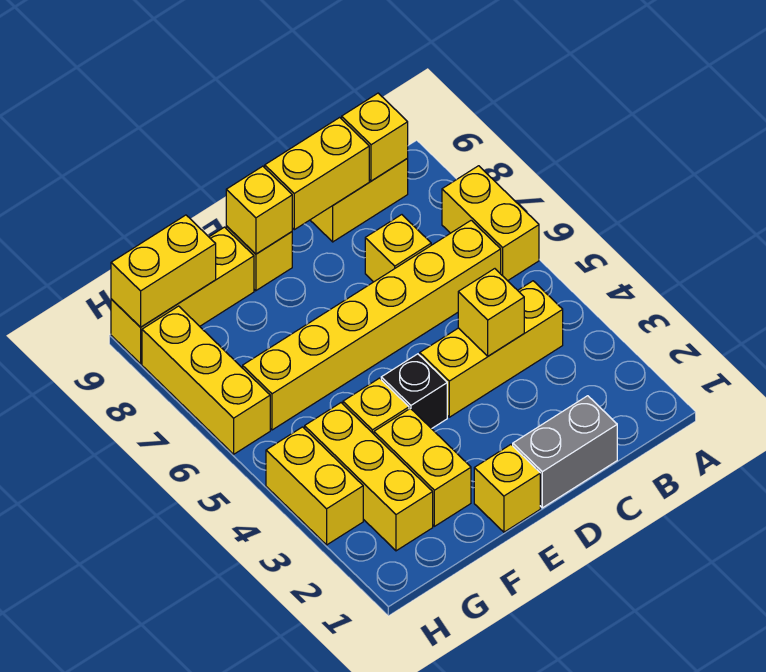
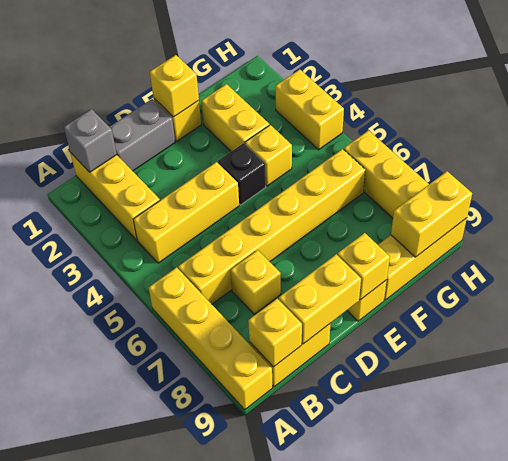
yellow brick A6:A7 level 1 -> yellow brick A6:A9 level 1
none -> grey brick B1 level 2
yellow brick C4 level 2 -> yellow brick E1 level 2
yellow brick G2:G4 level 1 -> yellow brick B1:B3 level 1

